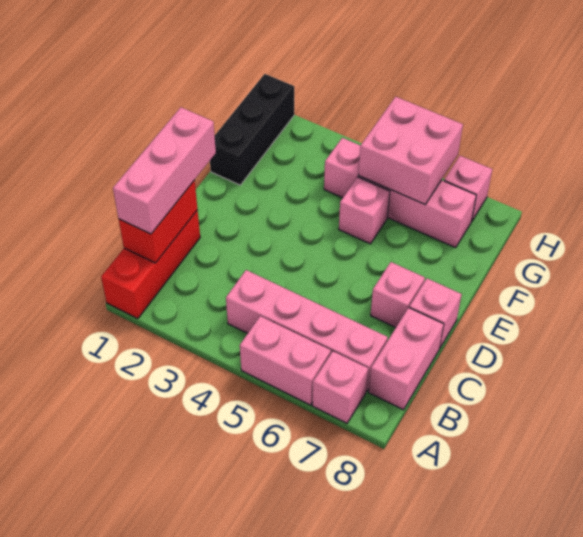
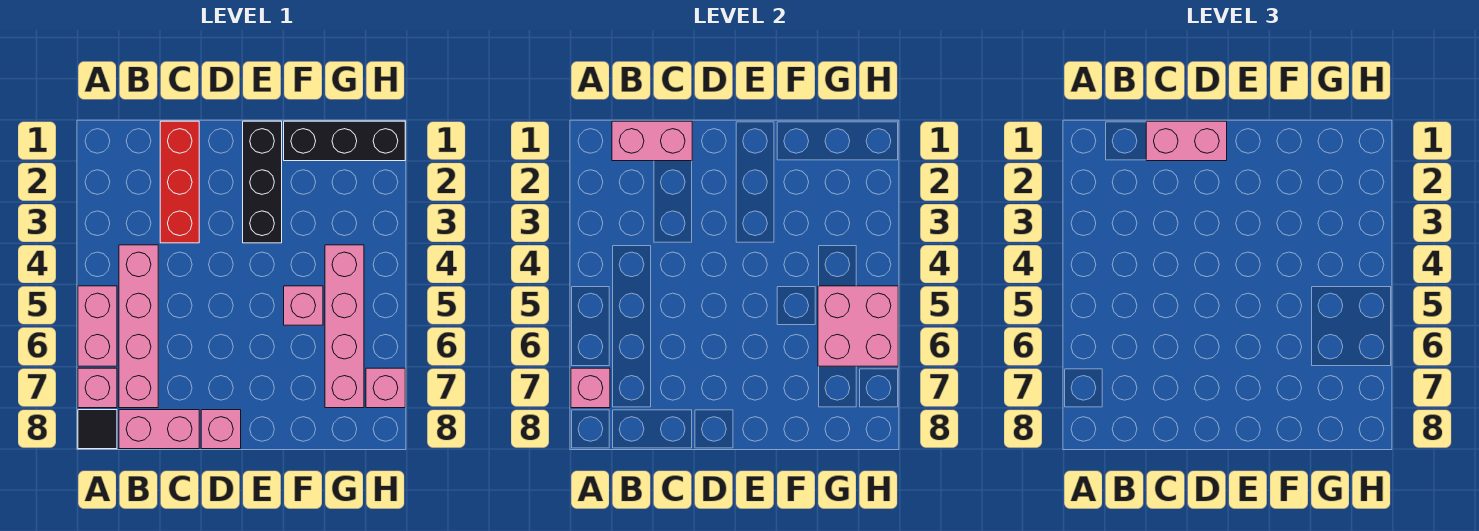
red brick A1:C1 level 1 -> red brick C1:C3 level 1
none -> black tile A8 level 1
red brick B1:C1 level 2 -> pink brick B1:C1 level 2
pink brick B1:D1 level 3 -> pink brick C1:D1 level 3
pink brick D7 level 1 -> pink brick A7 level 2
none -> black brick E1:E3 level 1

